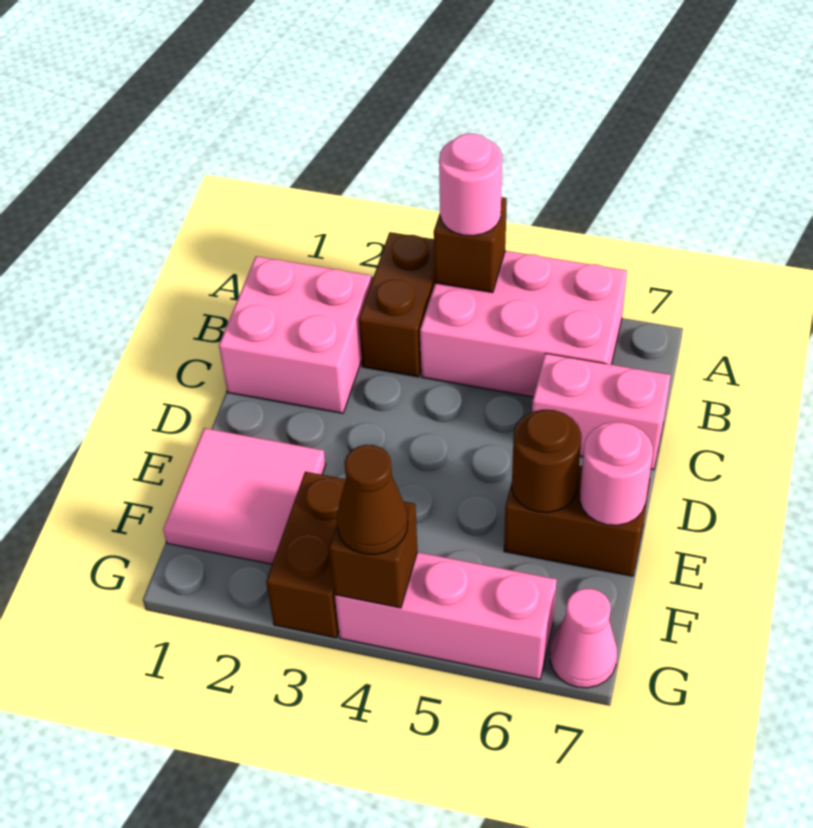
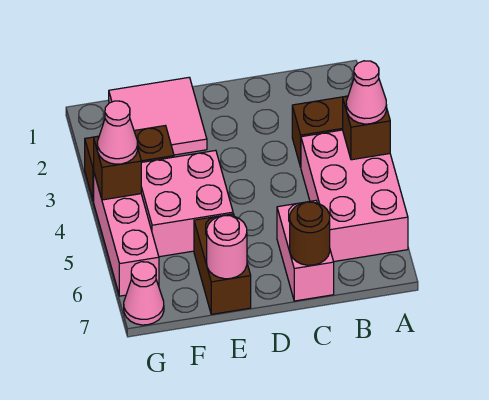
pink round brick A4 level 3 -> pink cone A4 level 3
pink brick B1:C2 level 1 -> pink brick E4:F5 level 1
brown round brick E6 level 2 -> brown round brick C7 level 2
brown cone G4 level 3 -> pink cone G4 level 3

